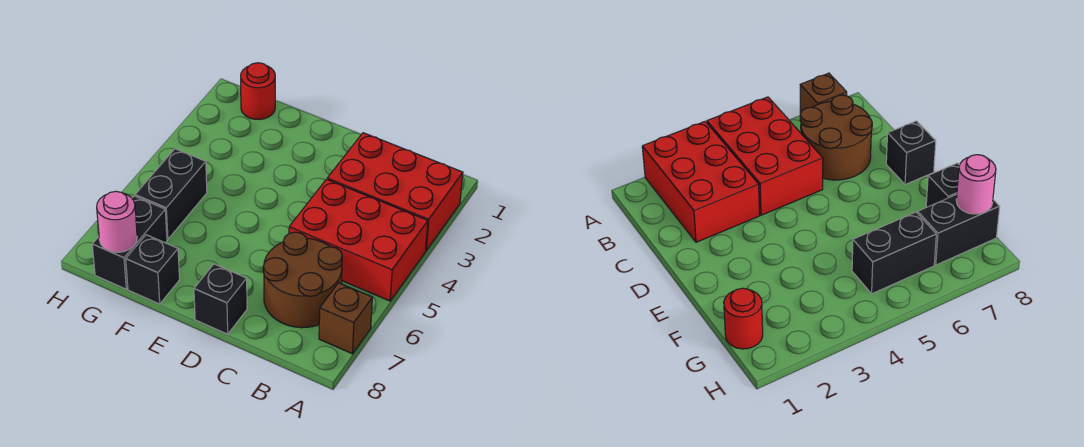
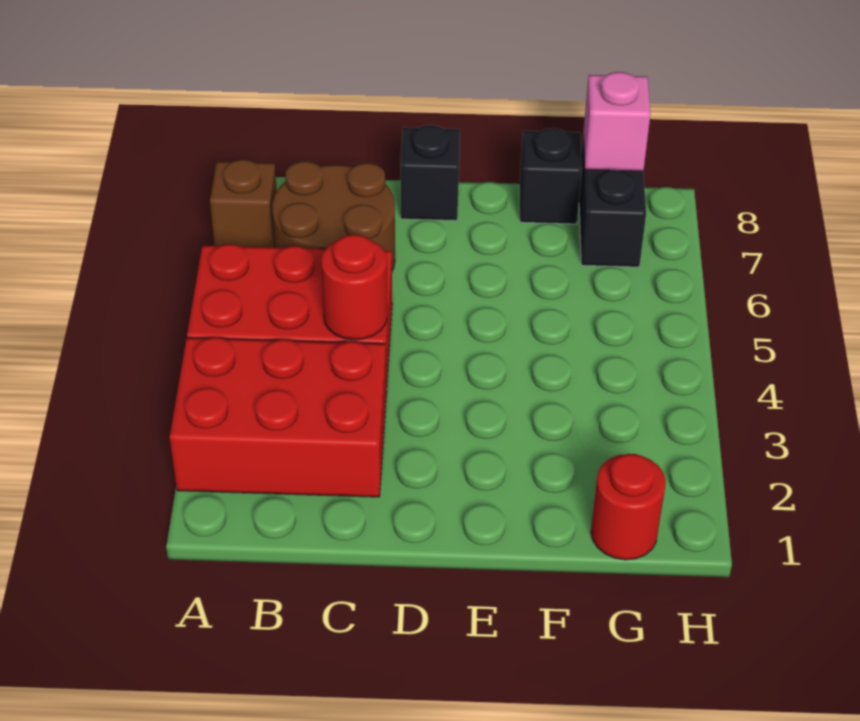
none -> red round brick C4 level 2
black brick G5:G6 level 1 -> none
pink round brick G8 level 2 -> pink brick G8 level 2

